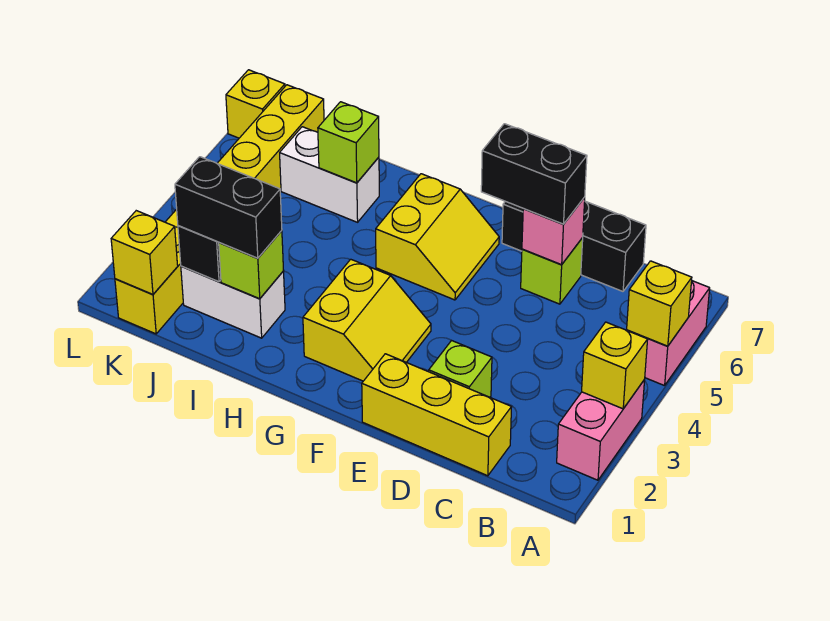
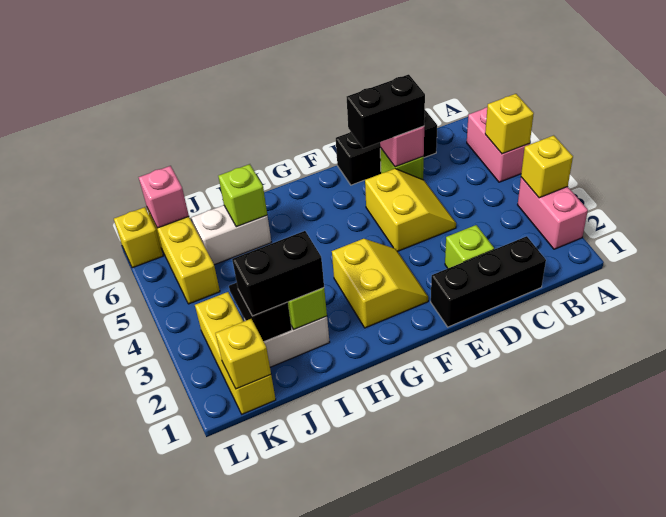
yellow brick C1:E1 level 1 -> black brick C1:E1 level 1
yellow slope F5:G6 level 1 top G -> yellow slope D4:E5 level 1 top E
none -> pink brick K7 level 2

